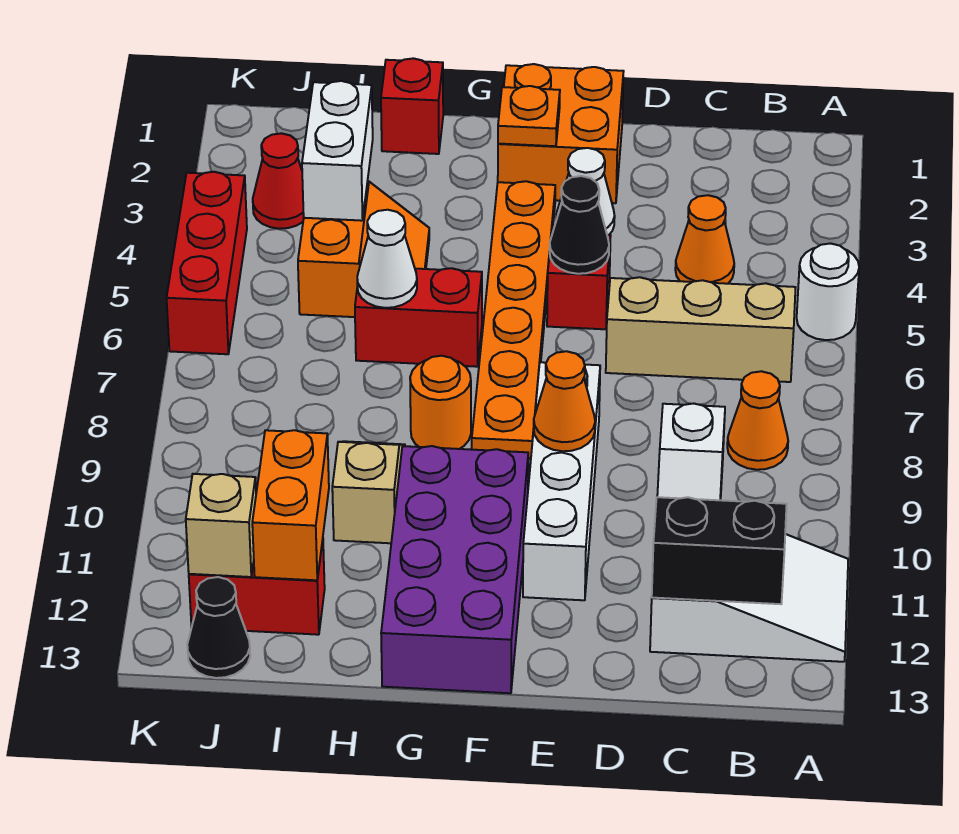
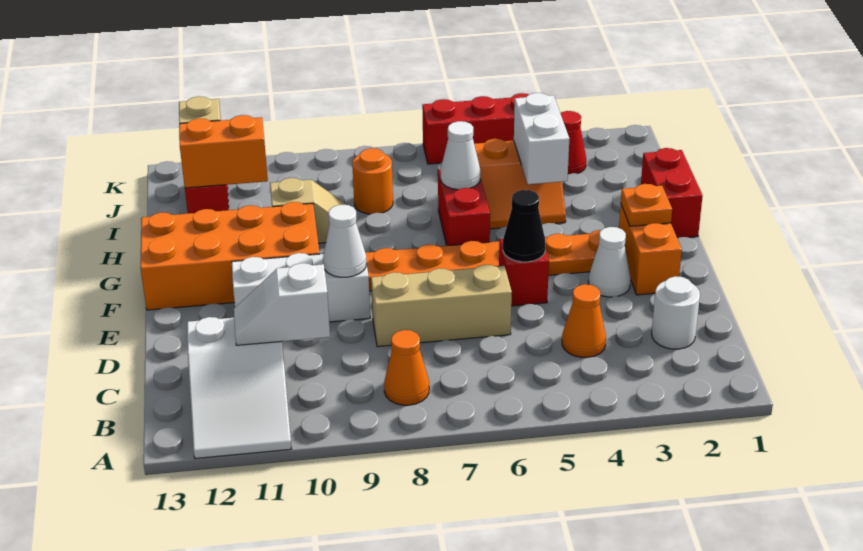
white round brick A5 level 1 -> white round brick C2 level 1
tan brick B6:D6 level 1 -> tan brick D6:D8 level 1
black brick B12:C12 level 2 -> none
orange brick E1:F2 level 1 -> orange brick E2:F2 level 1
white brick E8:E11 level 1 -> white brick E9:E11 level 1
orange cone E9 level 2 -> white cone E9 level 2
purple brick F10:G13 level 1 -> orange brick F10:G13 level 1
orange round brick G8 level 1 -> orange round brick I8 level 1
red brick H1 level 1 -> red brick G1:H1 level 1
white brick I3:I4 level 2 -> white brick H4:I4 level 2
black cone J13 level 1 -> none

